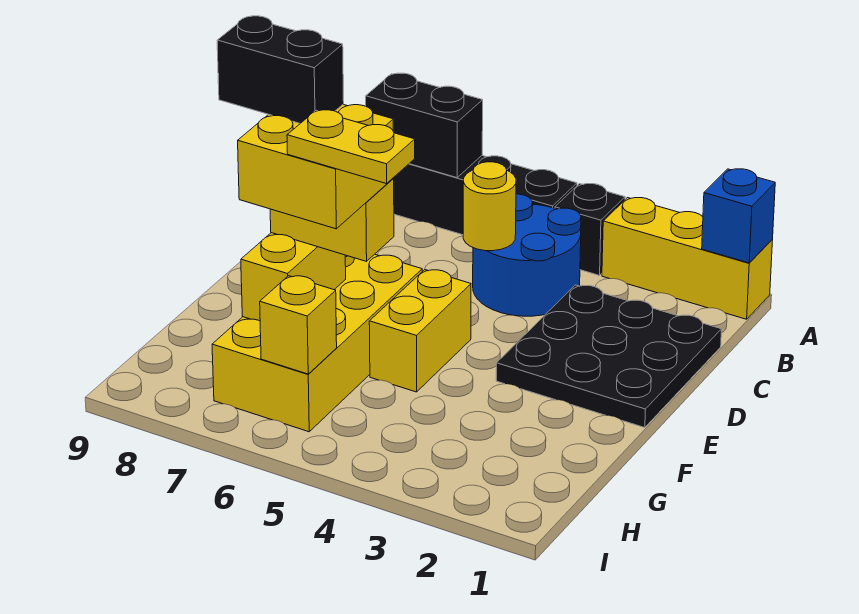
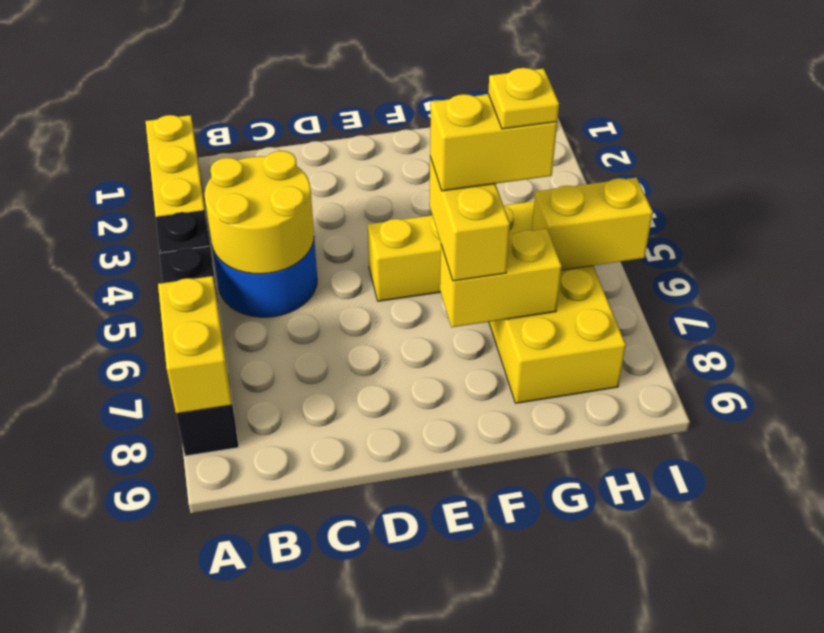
blue brick A1 level 2 -> none
black brick A7:A8 level 2 -> yellow brick A7:A8 level 2
black plate C1:E3 level 1 -> none
yellow round brick C5 level 2 -> yellow round brick B4:C5 level 2
yellow brick E6:H7 level 1 -> yellow brick G5:H8 level 1
yellow brick F6:G7 level 4 -> yellow brick F6:G6 level 4
black brick F7:F8 level 5 -> none
yellow plate G5:G6 level 5 -> yellow plate G6 level 5
yellow brick H6 level 2 -> yellow brick H6:I6 level 2

